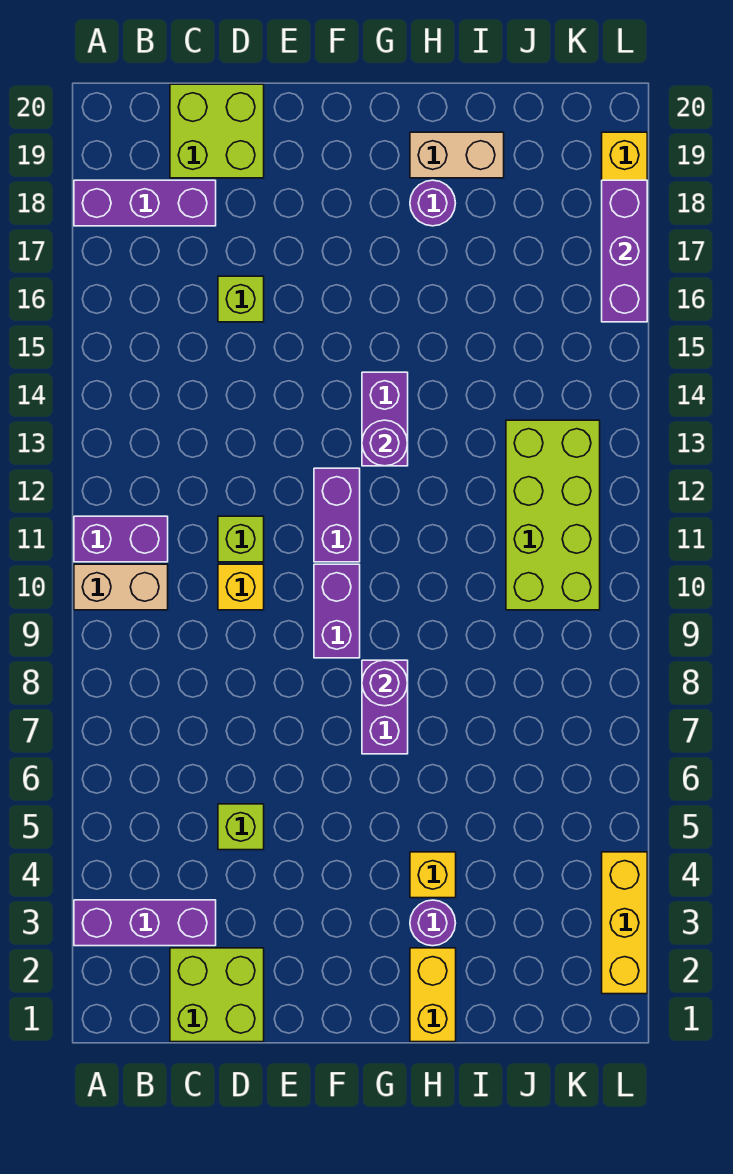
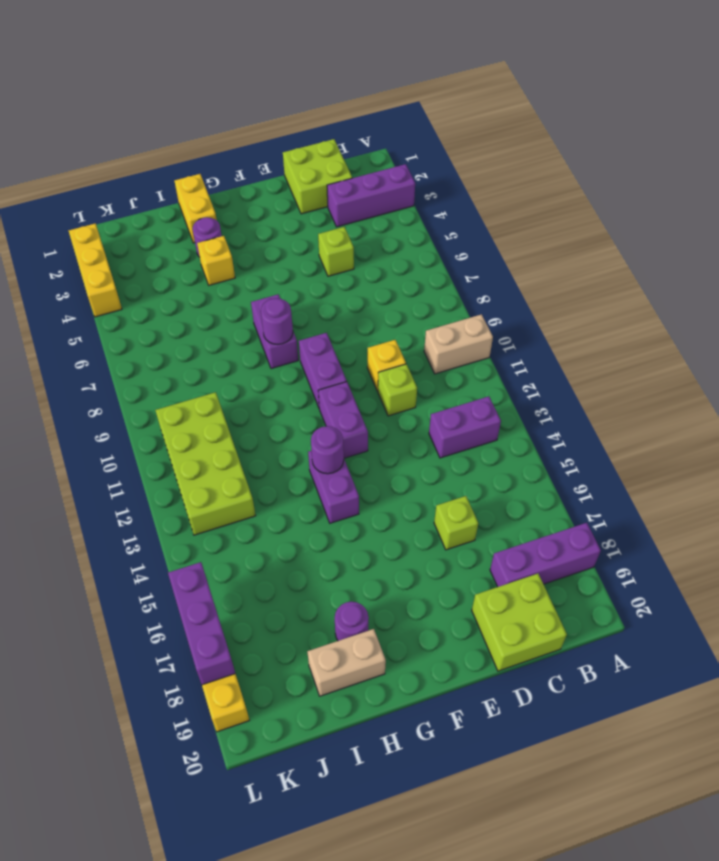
purple brick A11:B11 level 1 -> purple brick B13:C13 level 1

